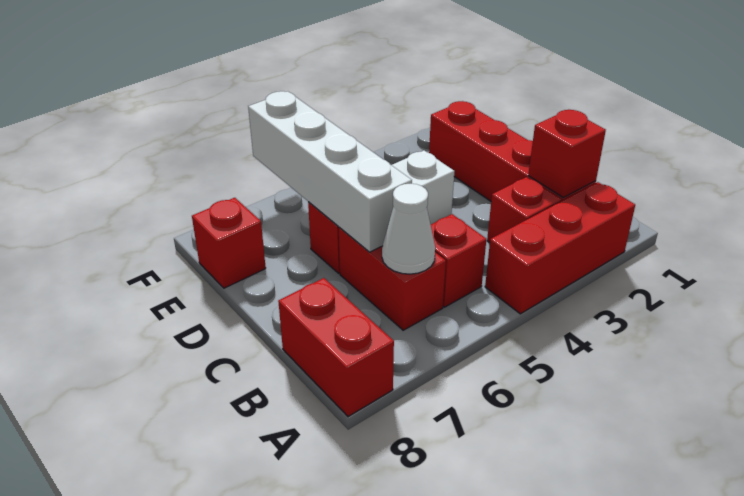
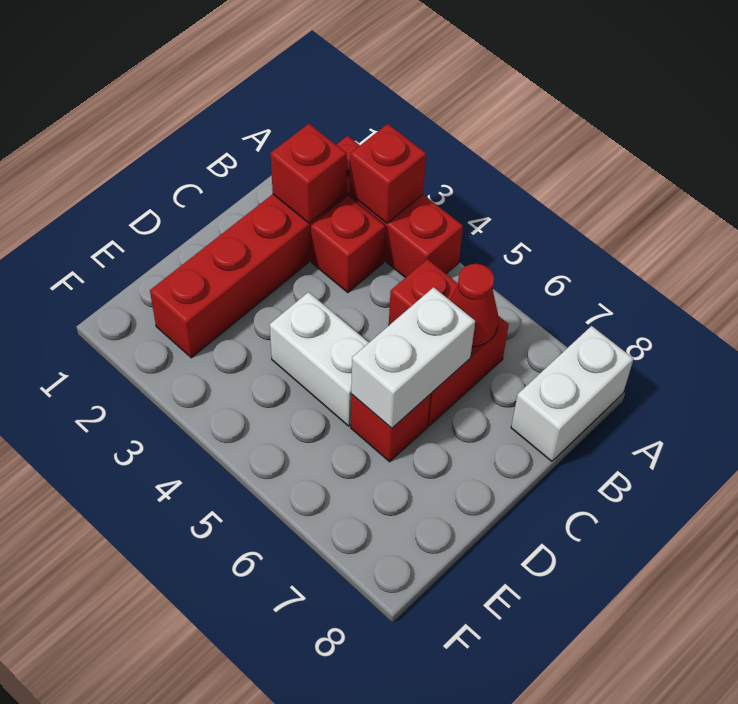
red brick A8:B8 level 1 -> white brick A8:B8 level 1
white cone B6 level 2 -> red cone B6 level 2
white brick C6:F6 level 2 -> white brick C6:D6 level 2
red brick E8 level 1 -> red brick A3 level 2

